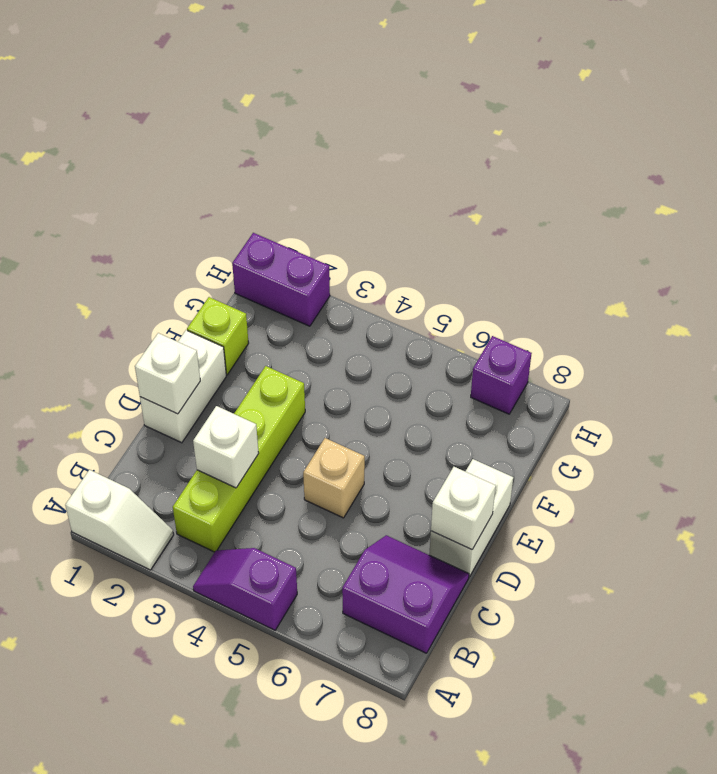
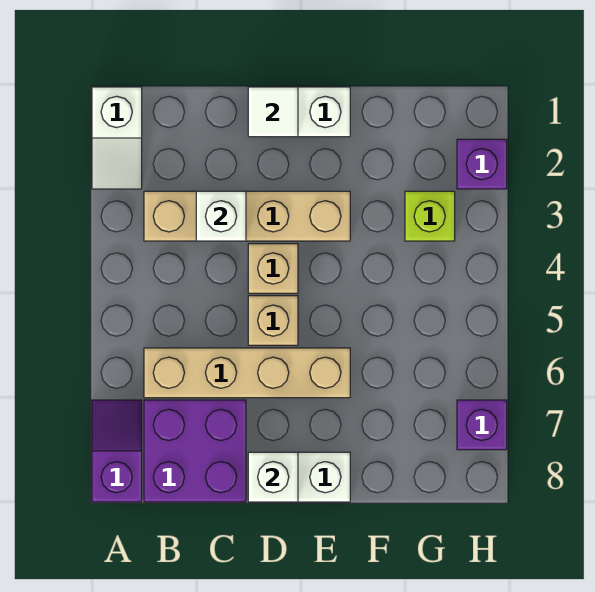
purple slope A4:A5 level 1 top 5 -> purple slope A7:A8 level 1 top 8
lime brick B3:E3 level 1 -> tan brick B3:E3 level 1
none -> tan brick B6:E6 level 1
purple slope B7:C8 level 1 top B -> purple brick B7:C8 level 1
white brick D1 level 2 -> white tile D1 level 2
none -> tan brick D4 level 1
lime brick F1 level 1 -> lime brick G3 level 1
purple brick H1:H2 level 1 -> purple brick H2 level 1

